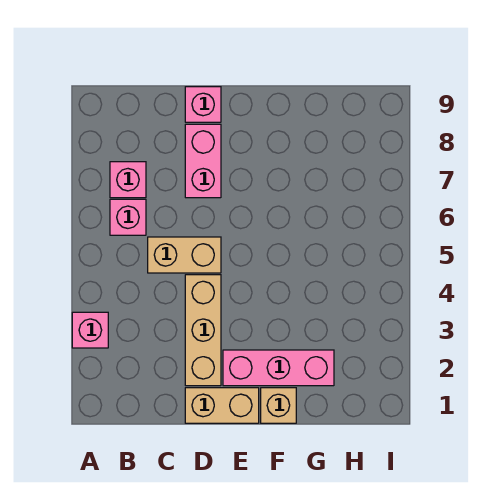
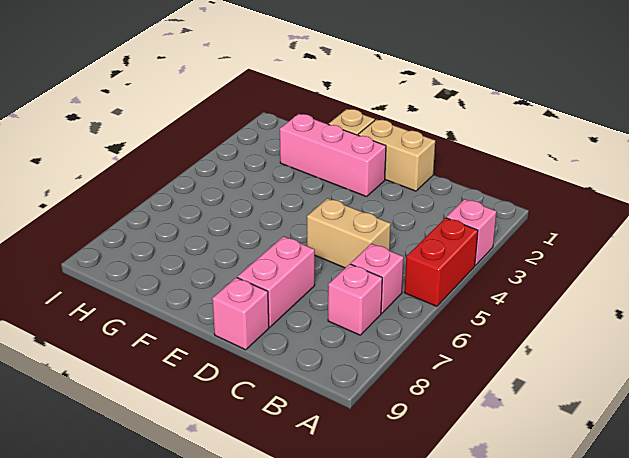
none -> red brick A4:A5 level 1
tan brick D2:D4 level 1 -> none

